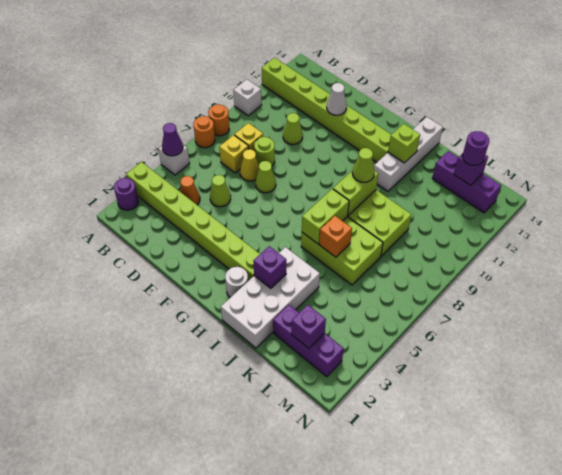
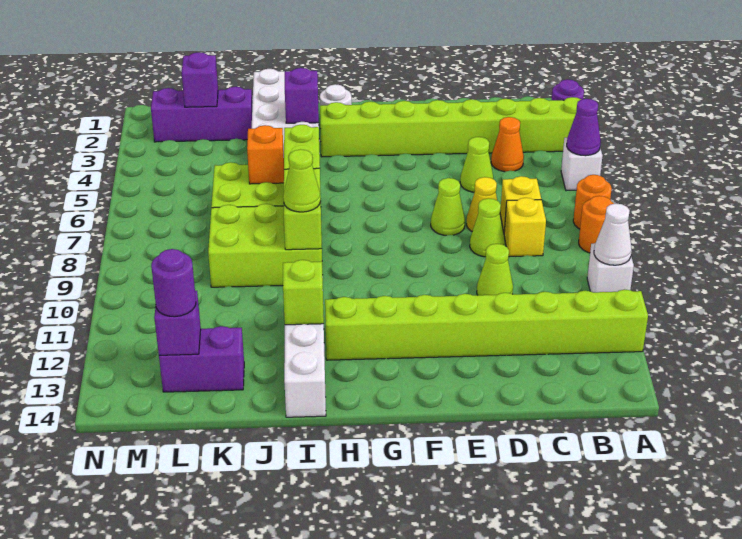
lime round brick D8 level 1 -> lime cone D8 level 1
white cone E12 level 2 -> white cone A10 level 2
purple brick K13:M13 level 1 -> purple brick K13:L13 level 1

